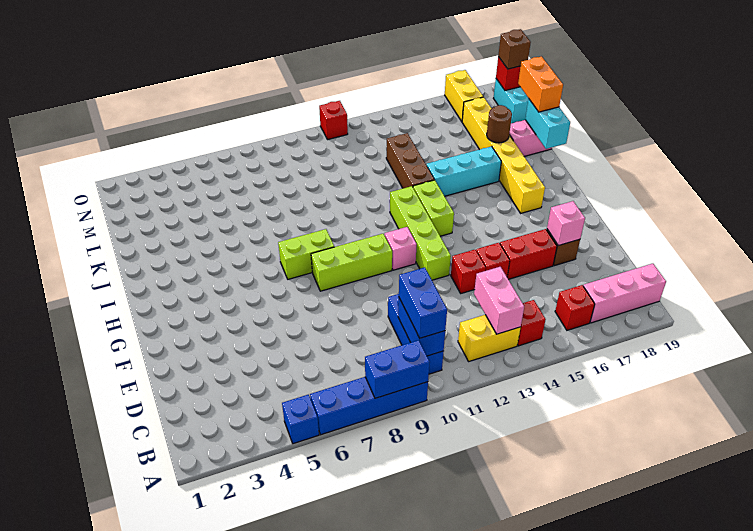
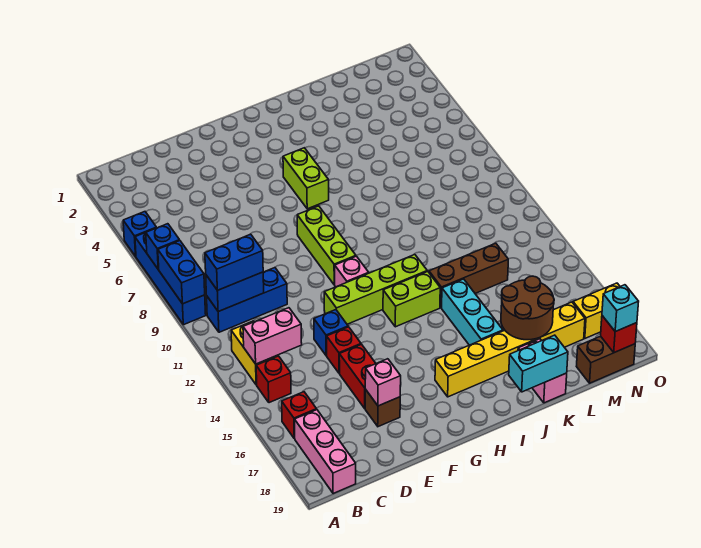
none -> blue brick A7 level 2
red brick E13 level 1 -> blue brick E13 level 1
lime brick H7:H8 level 1 -> lime brick H5:H6 level 1
brown round brick K17 level 2 -> brown round brick K16:L17 level 2
orange brick K19:L19 level 3 -> none
cyan brick M19:N19 level 1 -> brown brick M19:N19 level 1
brown brick N19 level 3 -> cyan brick N19 level 3
red brick O11 level 1 -> none

